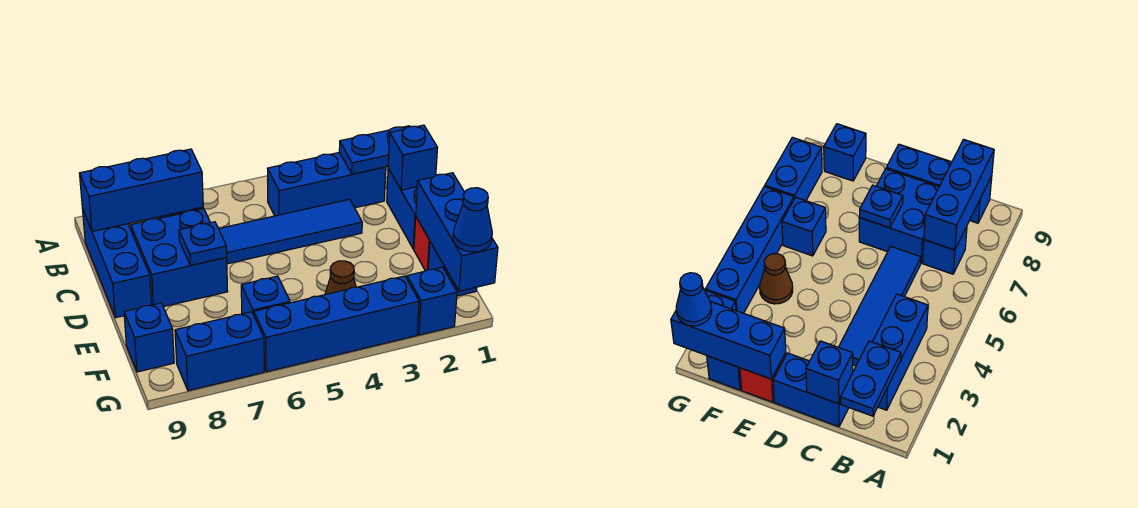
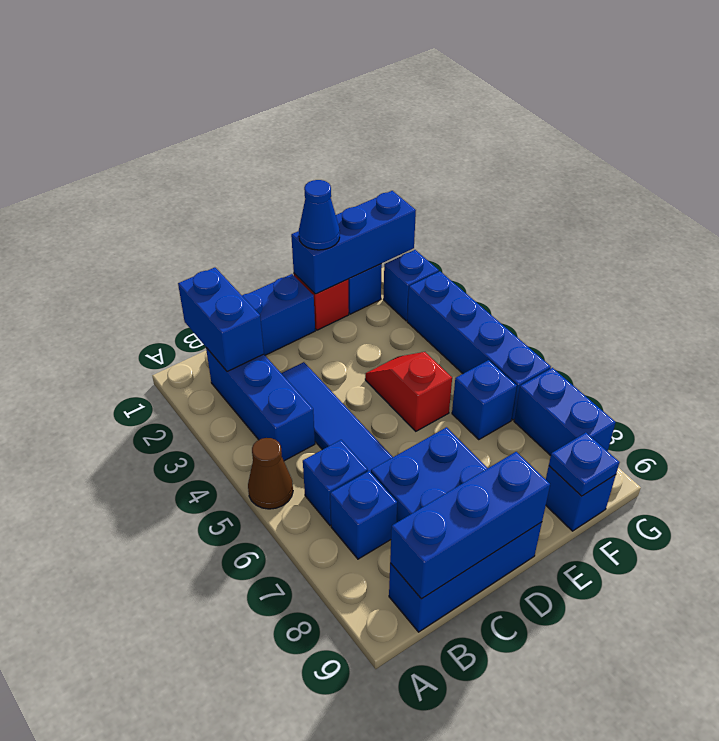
blue plate B1:B2 level 2 -> blue brick B1:B2 level 2
blue brick B7:B9 level 2 -> blue brick B9:D9 level 2
blue brick C1 level 2 -> blue brick B6 level 1
blue plate D7 level 2 -> blue plate F9 level 2
none -> red slope E4:E5 level 1 top 5
brown cone F4 level 1 -> brown cone A5 level 1
blue cone G1 level 3 -> blue cone E1 level 3

